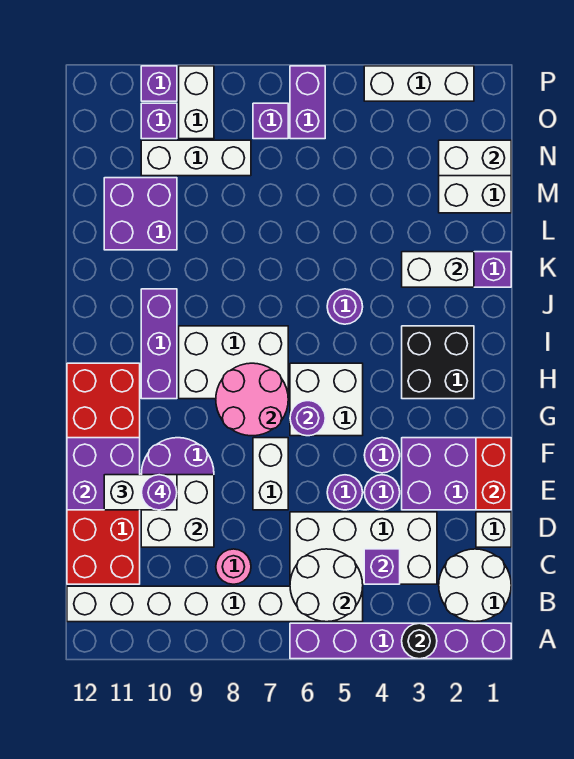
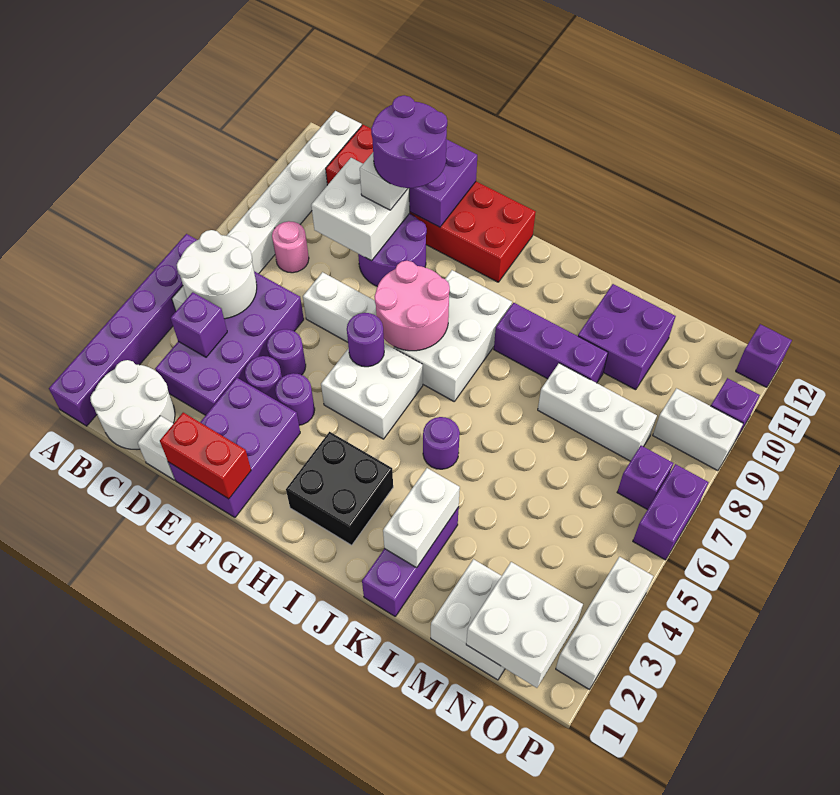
black round brick A3 level 2 -> none
white brick C3:D6 level 1 -> purple brick C3:D6 level 1
purple round brick E10 level 4 -> purple round brick E10:F11 level 4
purple brick H10:J10 level 1 -> purple brick J9:L9 level 1
white brick N1:N2 level 2 -> white brick N1:O2 level 2
white brick N8:N10 level 1 -> white brick L8:N8 level 1
purple brick O6:P6 level 1 -> purple brick P6:P7 level 1
purple brick O10 level 1 -> purple brick P12 level 1

